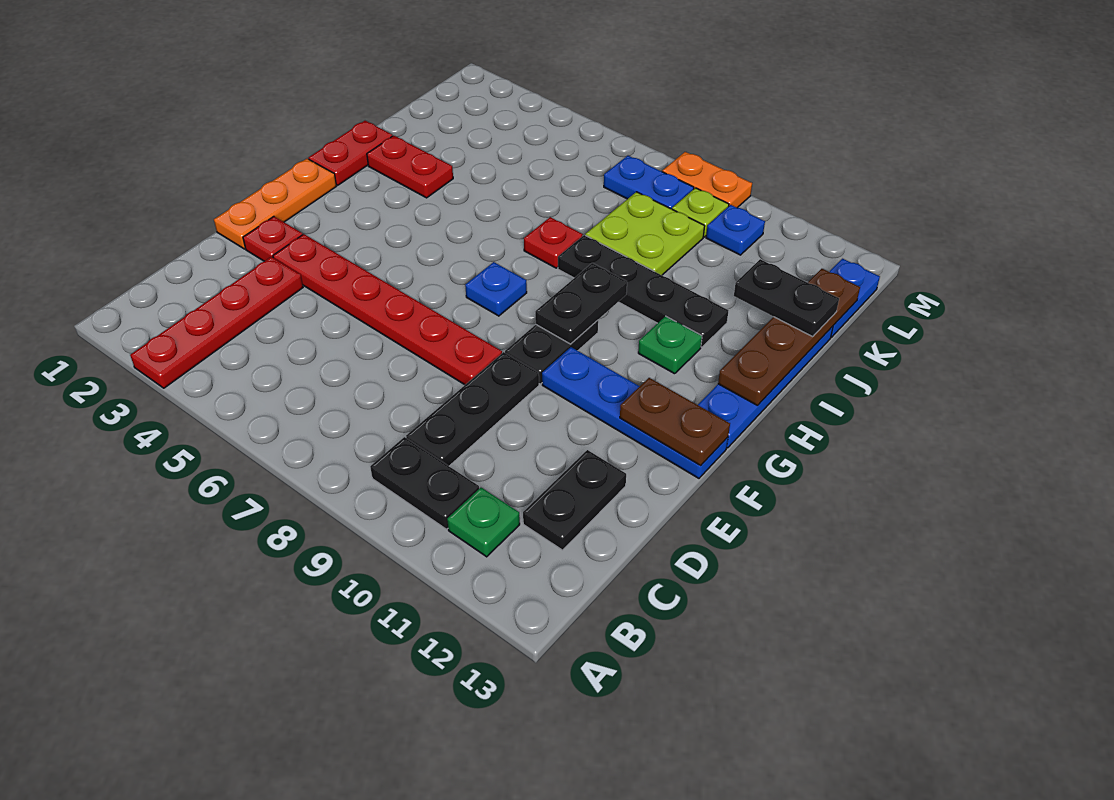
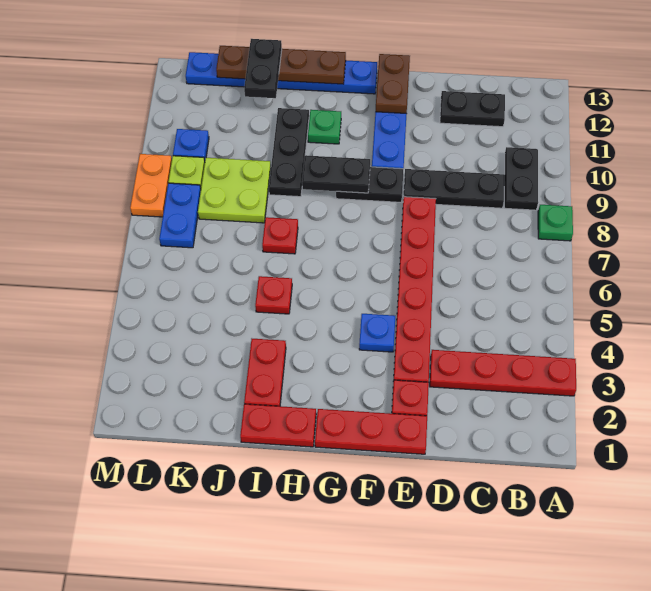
green plate B11 level 1 -> green plate A8 level 1
orange plate E1:G1 level 1 -> red plate E1:G1 level 1
blue plate G7 level 1 -> blue plate F4 level 1
none -> red plate I5 level 1
black plate I8:I11 level 1 -> black plate I9:I11 level 1

